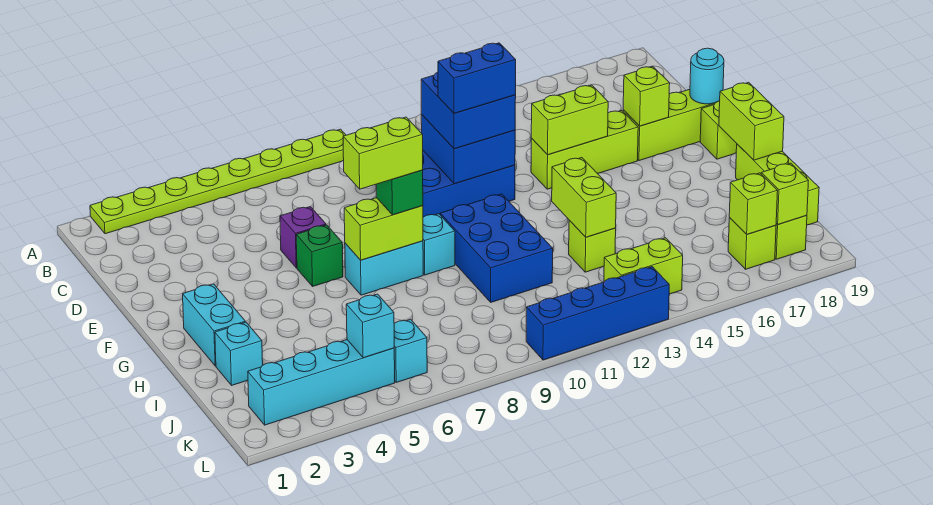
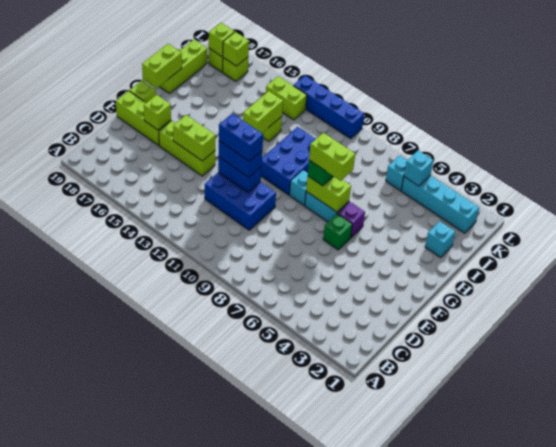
lime plate A2:A9 level 1 -> none
blue brick D11:E12 level 2 -> blue brick E11:E12 level 2
blue brick D11:E12 level 3 -> blue brick E11:E12 level 3
purple brick E6 level 1 -> purple brick G6 level 1
cyan round brick E19 level 2 -> none
cyan brick G2:H2 level 1 -> none

